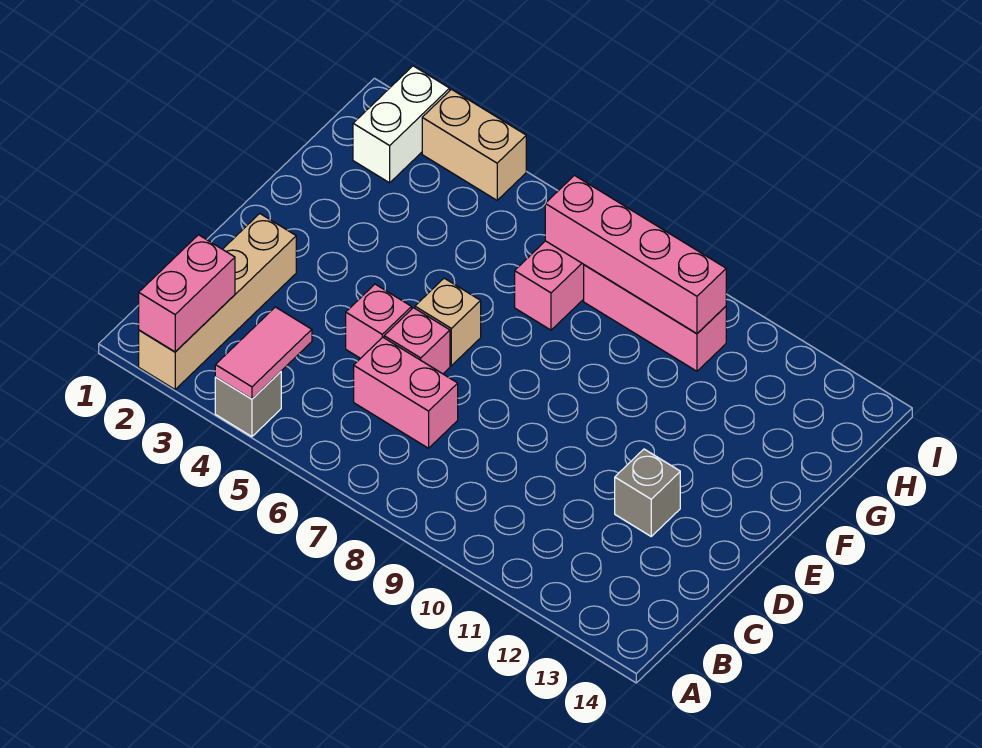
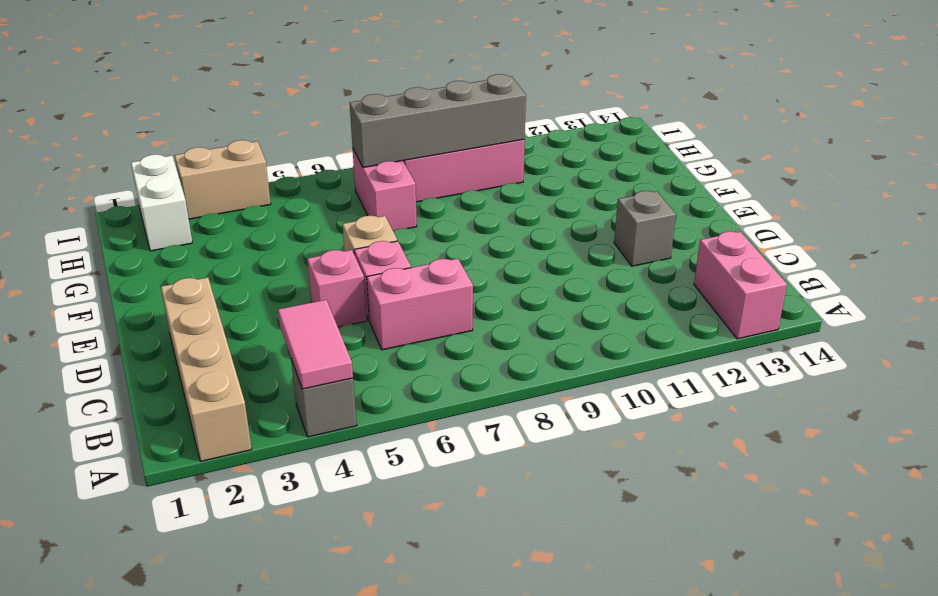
pink brick A2:B2 level 2 -> pink brick A13:B13 level 1
pink brick H7:H10 level 2 -> grey brick H7:H10 level 2

